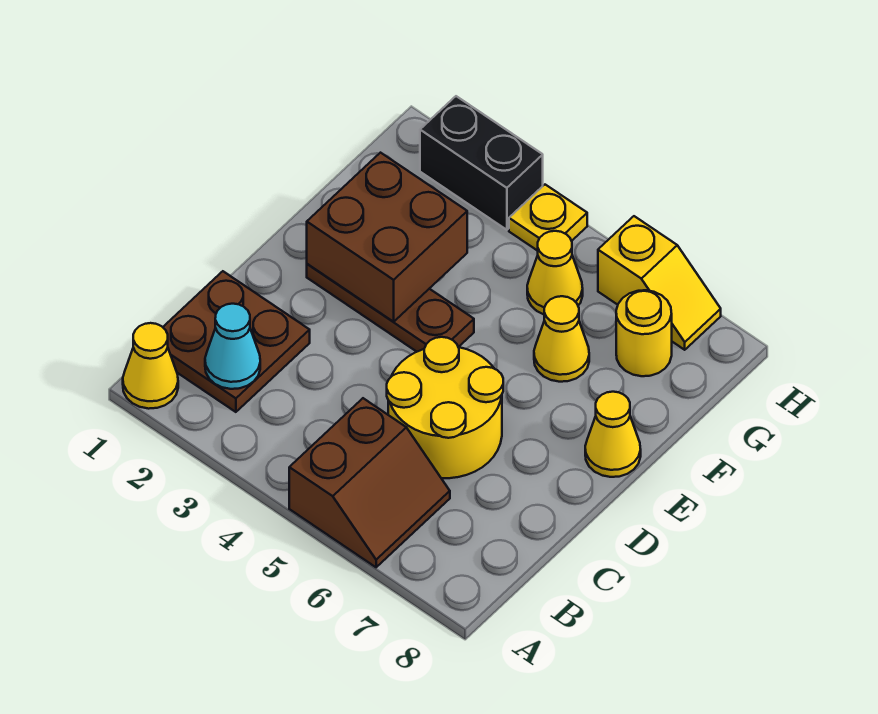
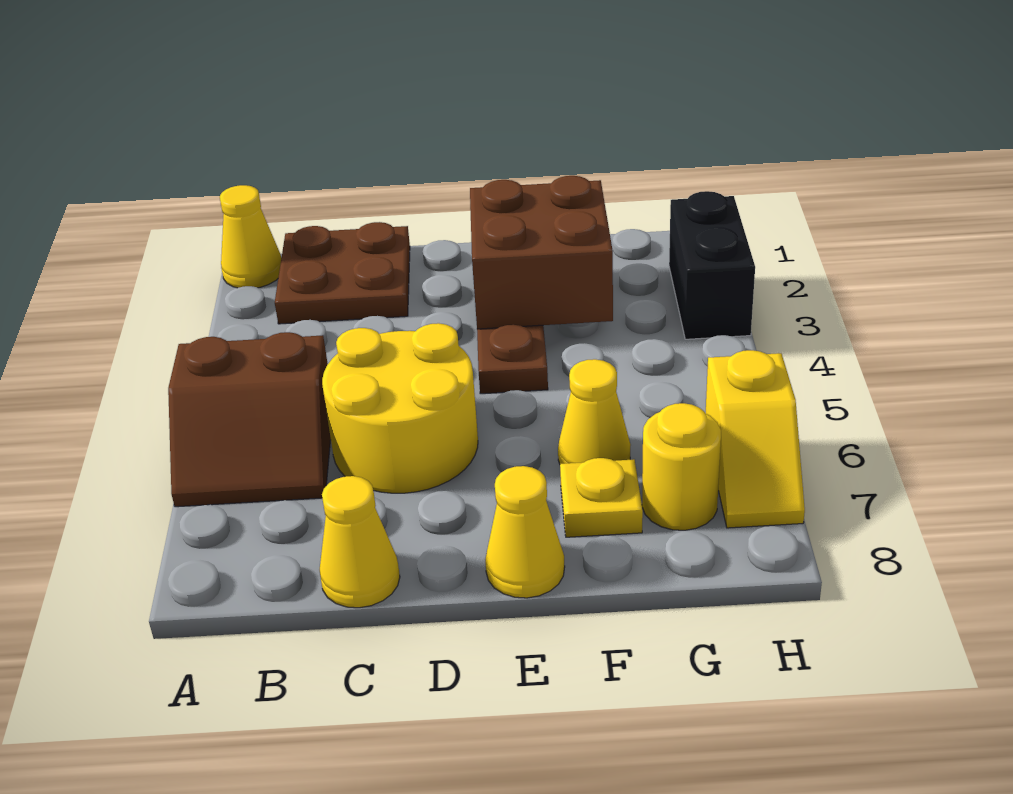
cyan cone B2 level 2 -> none
yellow cone G5 level 1 -> yellow cone C8 level 1
yellow plate H4 level 1 -> yellow plate F7 level 1

